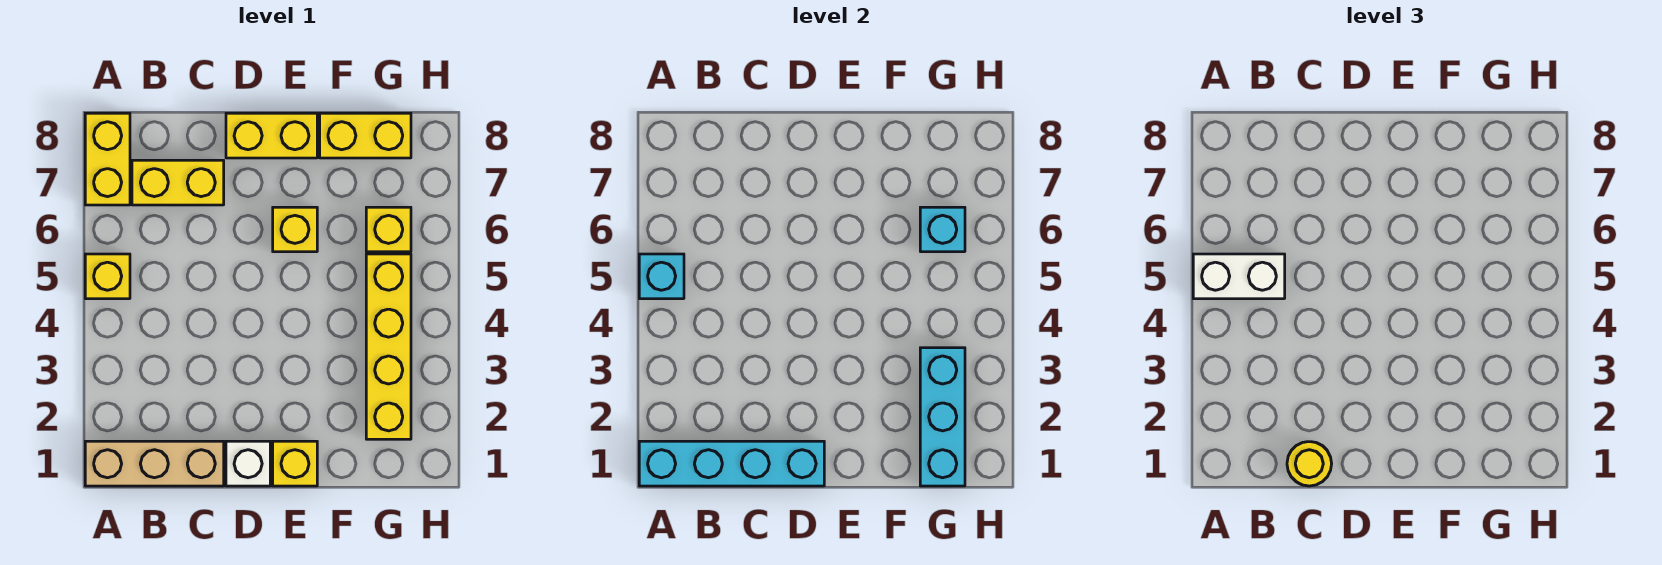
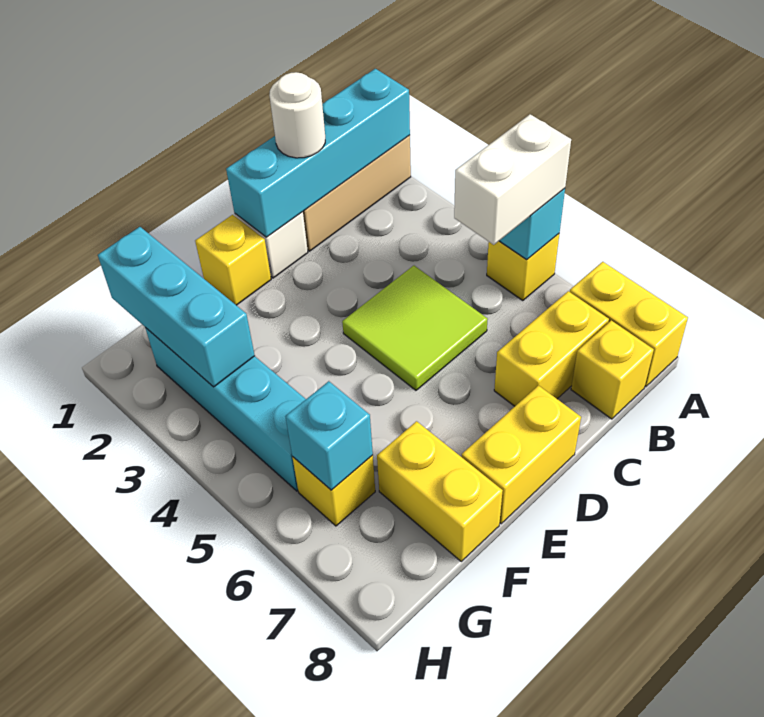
yellow round brick C1 level 3 -> white round brick C1 level 3
none -> lime tile C4:D5 level 1
yellow brick E6 level 1 -> yellow brick B8 level 1
yellow brick F8:G8 level 1 -> yellow brick F7:F8 level 1
yellow brick G2:G5 level 1 -> cyan brick G2:G5 level 1

